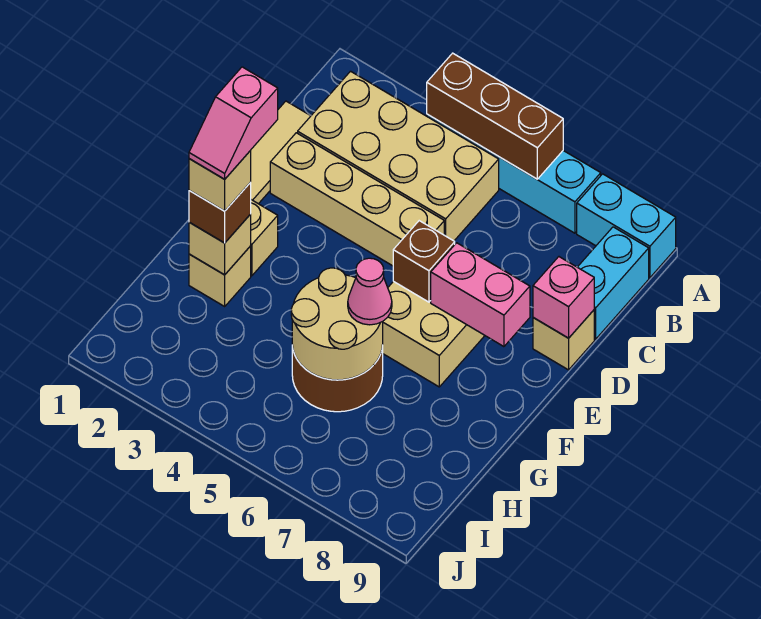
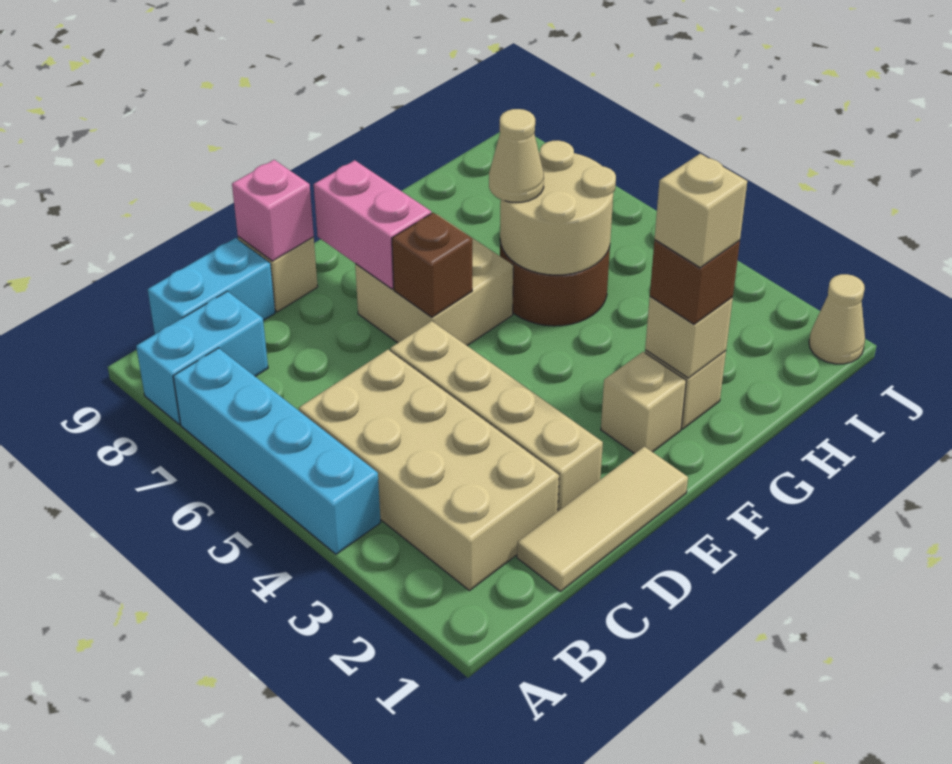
brown brick A4:A6 level 2 -> none
cyan brick A8:A9 level 1 -> cyan brick A8:B8 level 1
pink slope F2:G2 level 5 top F -> none
pink cone G6 level 3 -> tan cone G6 level 3
none -> tan cone J1 level 1

